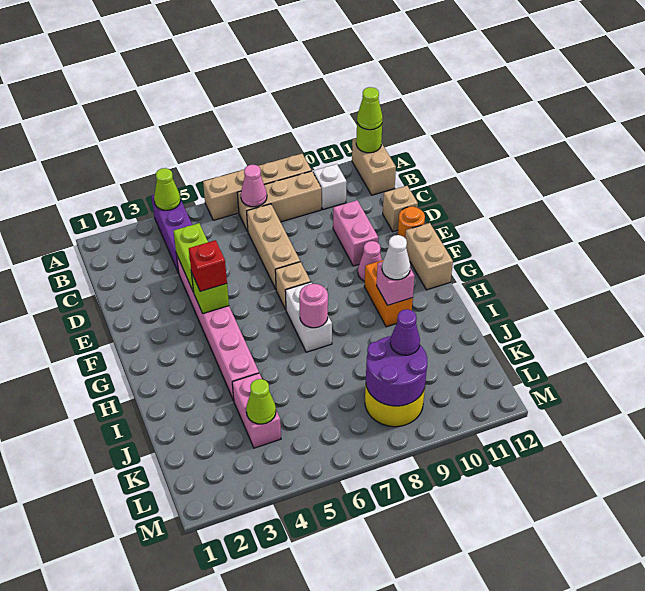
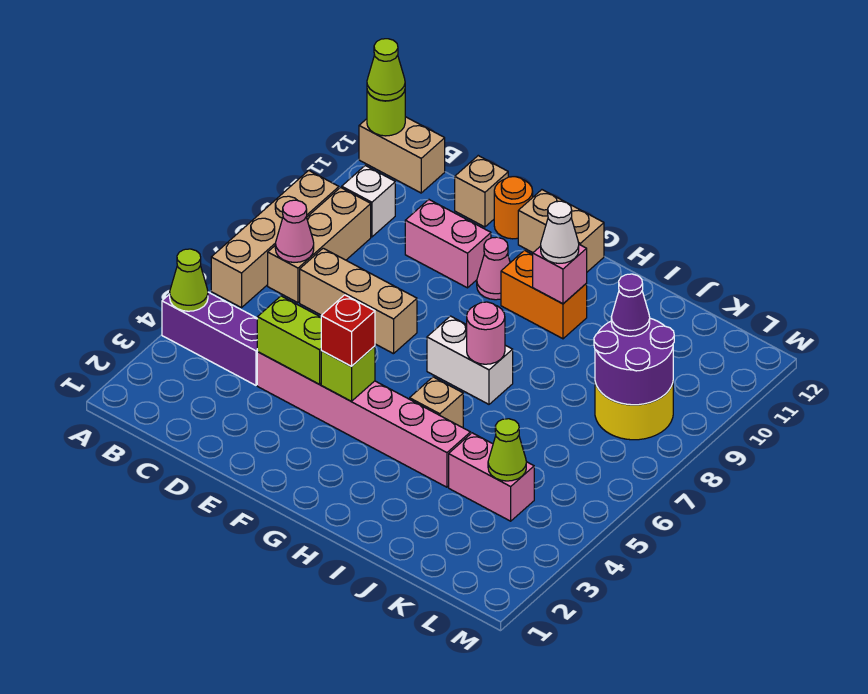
tan brick F7 level 1 -> tan brick H5 level 1

